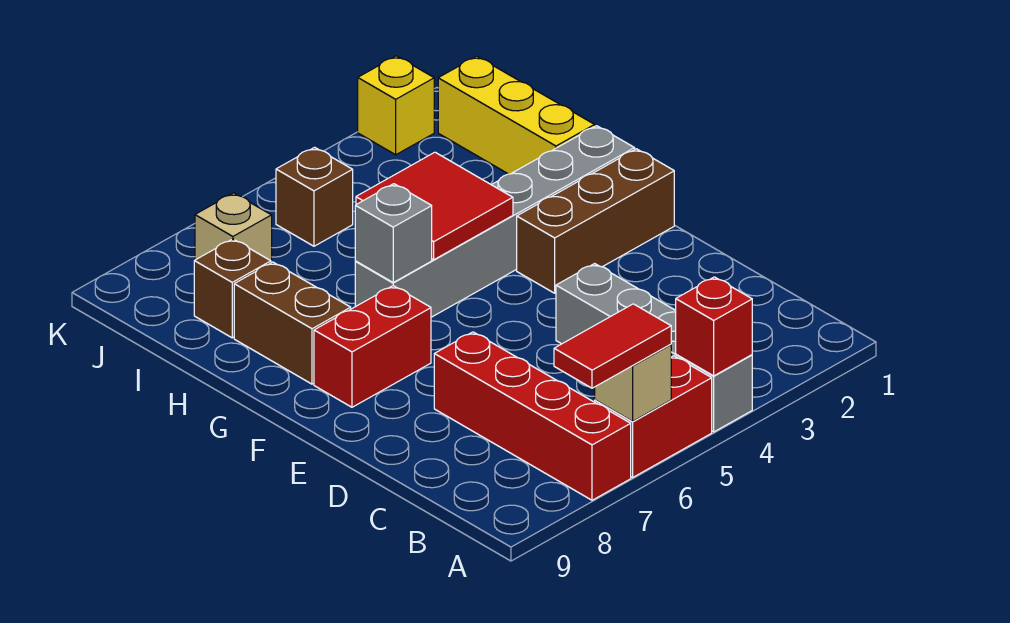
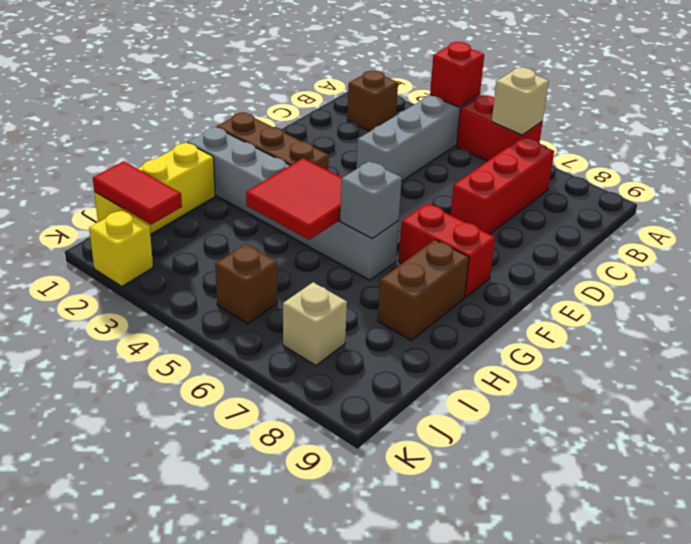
red tile A6:A7 level 3 -> red tile J1:J2 level 2
red brick A7:D7 level 1 -> red brick B7:D7 level 1
brown brick I8 level 1 -> brown brick B2 level 1

